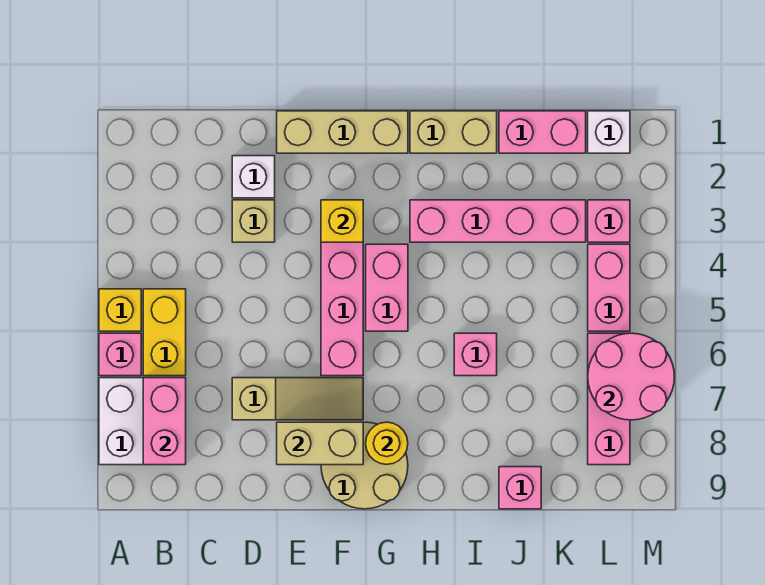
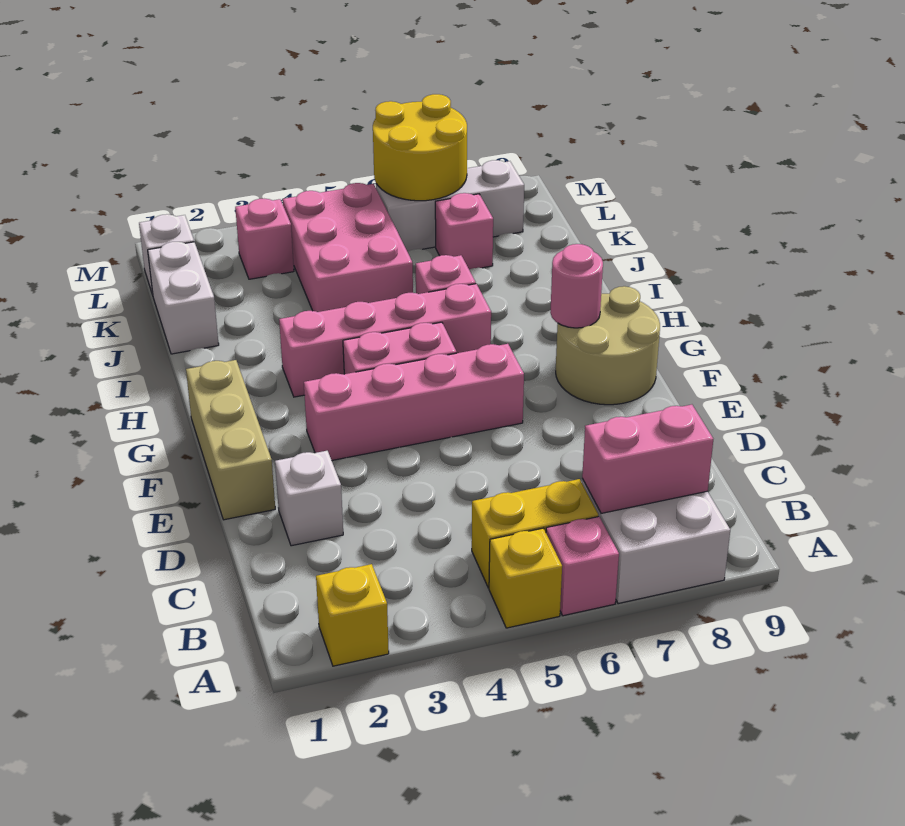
tan brick D3 level 1 -> none
tan slope D7:F7 level 1 top D -> none
tan brick E8:F8 level 2 -> none
yellow brick F3 level 2 -> yellow brick A2 level 1
yellow round brick G8 level 2 -> pink round brick G8 level 2
tan brick H1:I1 level 1 -> none
pink brick H3:K3 level 1 -> pink brick H3:H6 level 1
pink brick J1:K1 level 1 -> white brick J1:K1 level 1
pink brick J9 level 1 -> pink brick K7 level 1
pink brick L4:L5 level 1 -> pink brick J4:L5 level 1
pink brick L6:L8 level 1 -> white brick L6:L8 level 1
pink round brick L6:M7 level 2 -> yellow round brick L6:M7 level 2

